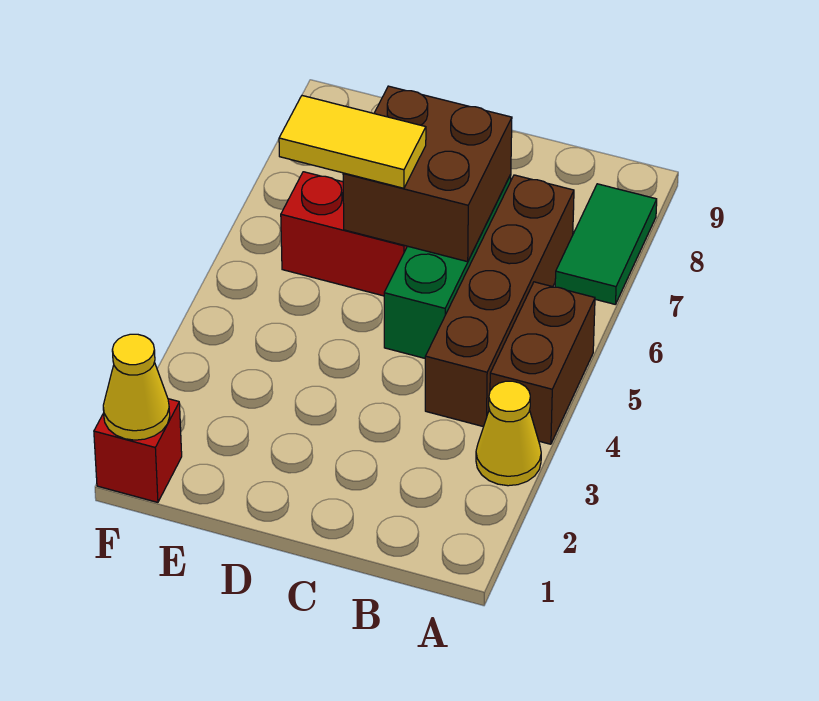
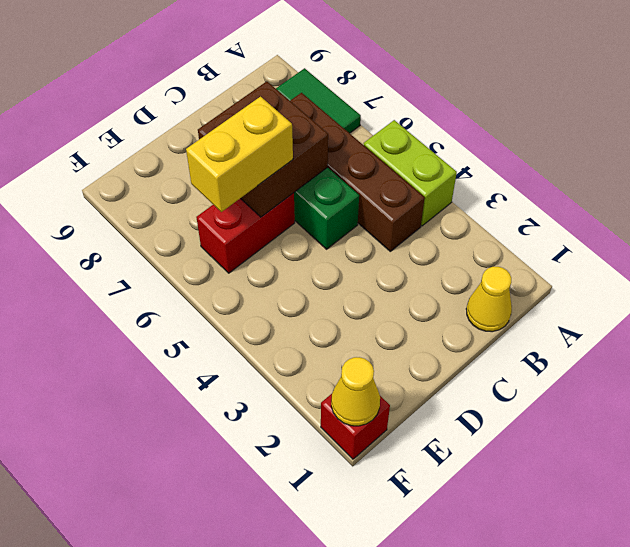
yellow cone A3 level 1 -> yellow cone B1 level 1
brown brick A4:A5 level 1 -> lime brick A4:A5 level 1
yellow tile D6:E6 level 3 -> yellow brick D6:E6 level 3

